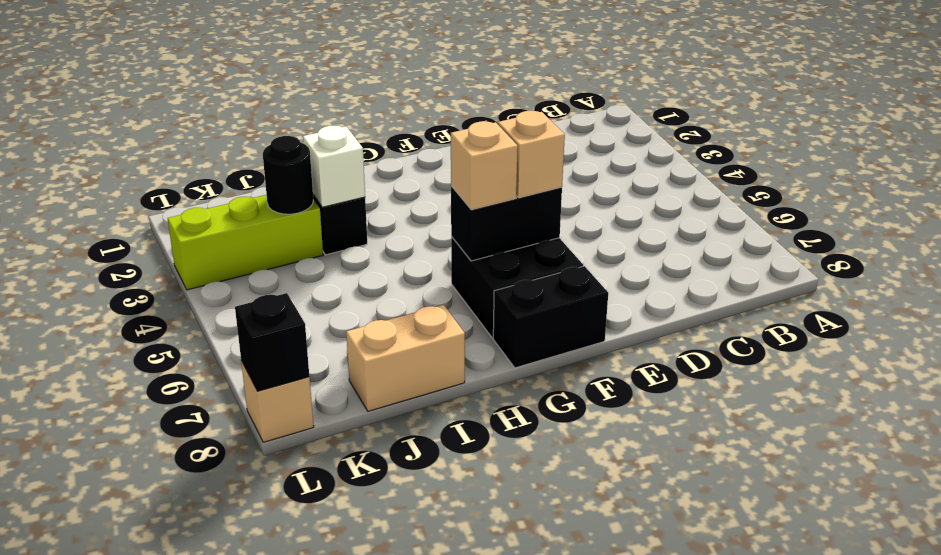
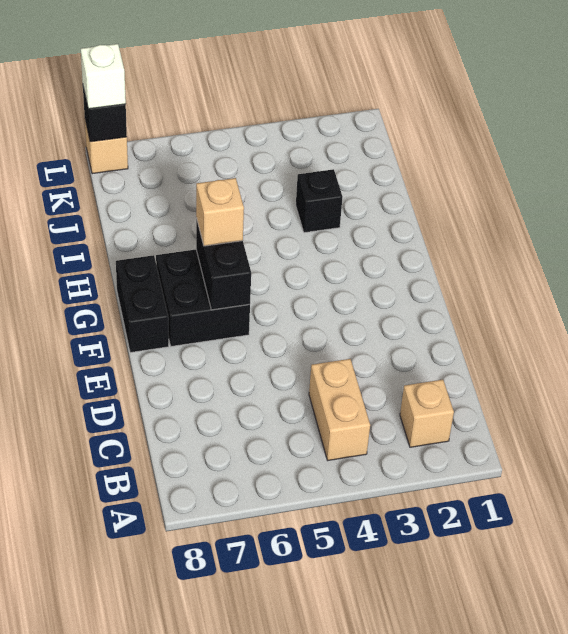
tan brick F6 level 3 -> tan brick B2 level 1
white brick I3 level 2 -> white brick L8 level 3
tan brick I8:J8 level 1 -> tan brick B4:C4 level 1
lime brick J3:L3 level 1 -> none
black round brick J3 level 2 -> none

